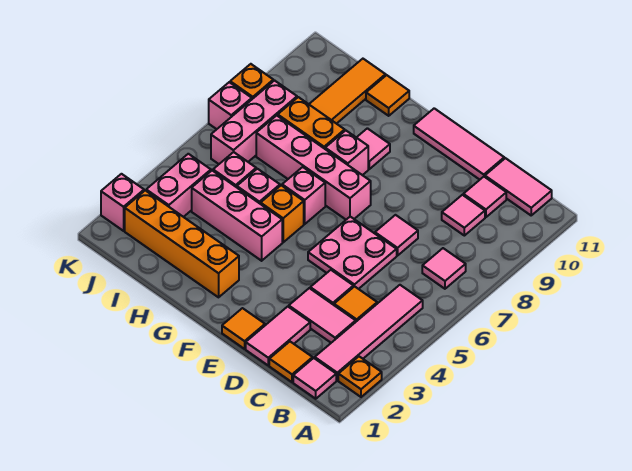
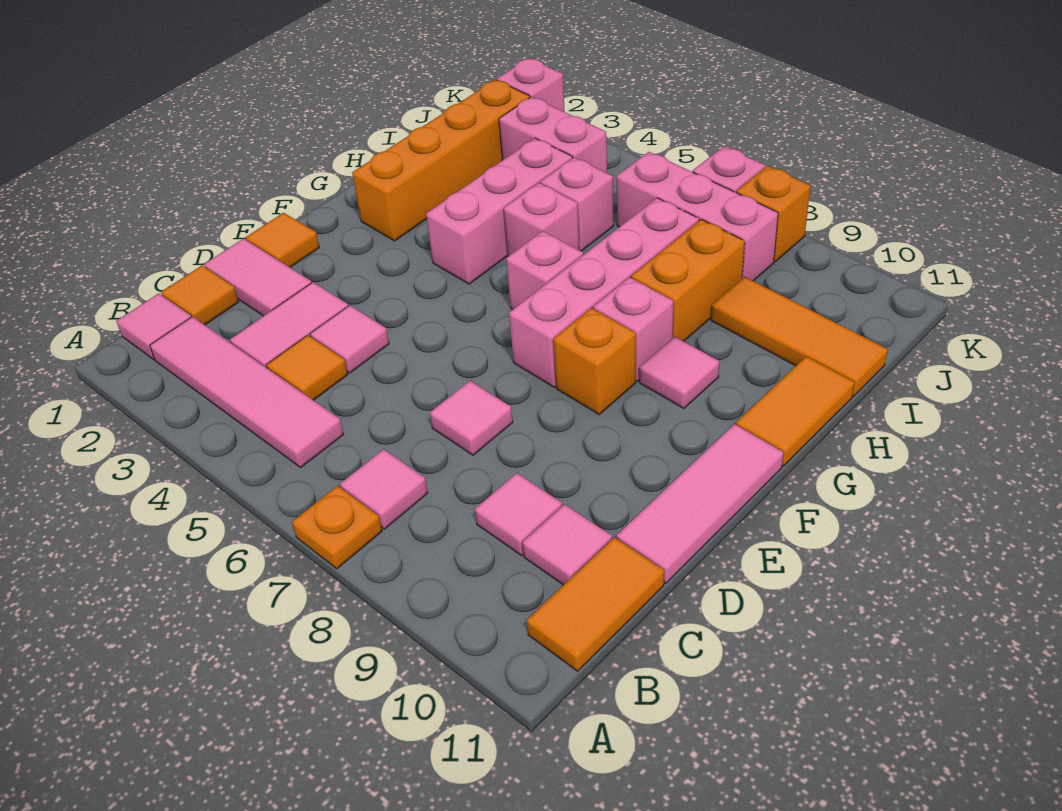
orange plate A2 level 1 -> orange plate A7 level 1
pink tile B11:C11 level 1 -> orange tile B11:C11 level 1
pink plate D5:E6 level 1 -> none
orange brick G5 level 1 -> orange brick F8 level 1
orange tile H11 level 1 -> orange tile G11:H11 level 1

